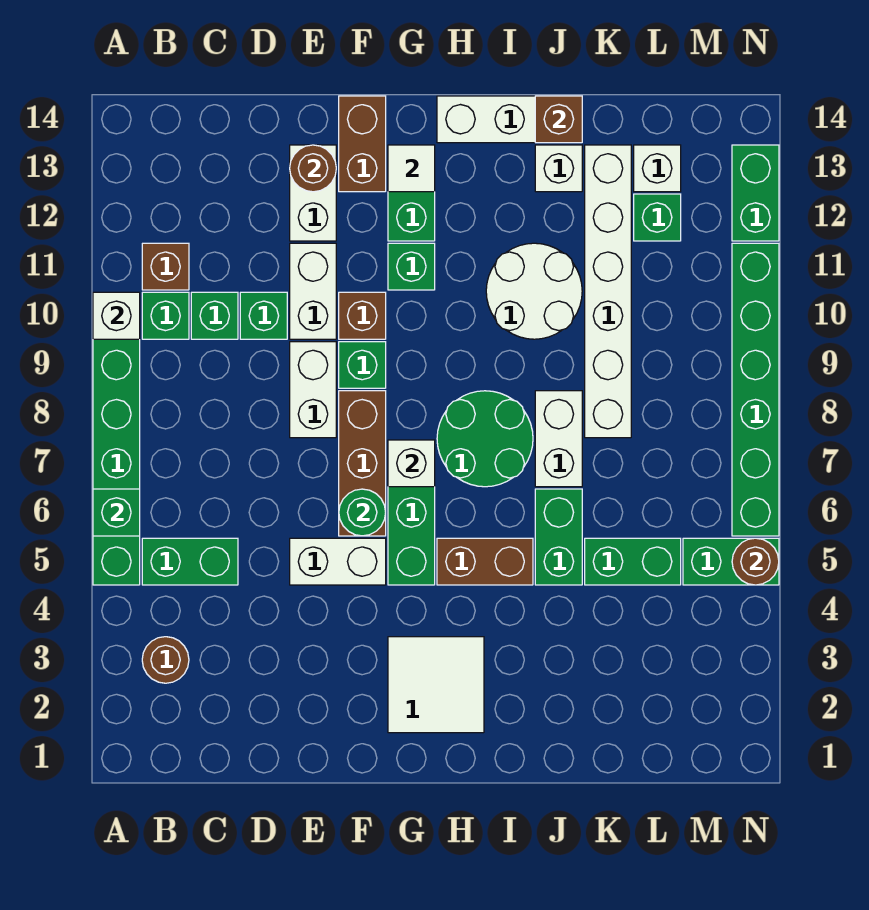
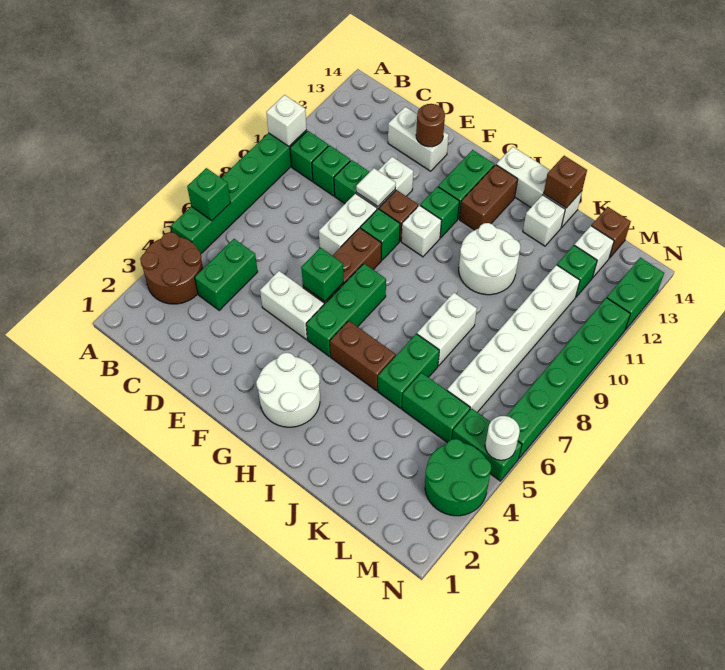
brown round brick B3 level 1 -> brown round brick A3:B4 level 1
green brick B5:C5 level 1 -> green brick C4:C5 level 1
brown brick B11 level 1 -> brown brick L14 level 1
white brick E12:E13 level 1 -> white brick D13:E13 level 1
green round brick F6 level 2 -> green brick F6 level 2
brown brick F13:F14 level 1 -> brown brick H12:H13 level 1
white tile G2:H3 level 1 -> white round brick G2:H3 level 1
white brick G7 level 2 -> white brick G10 level 1
white tile G13 level 2 -> white tile E10 level 2
green round brick H7:I8 level 1 -> green round brick M3:N4 level 1
white brick K8:K13 level 1 -> white brick L6:L11 level 1
brown round brick N5 level 2 -> white round brick N5 level 2

